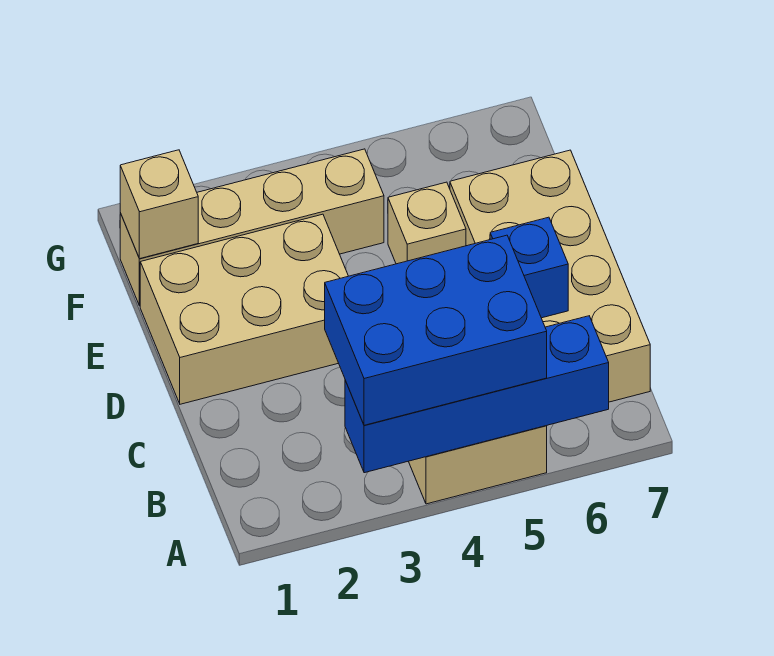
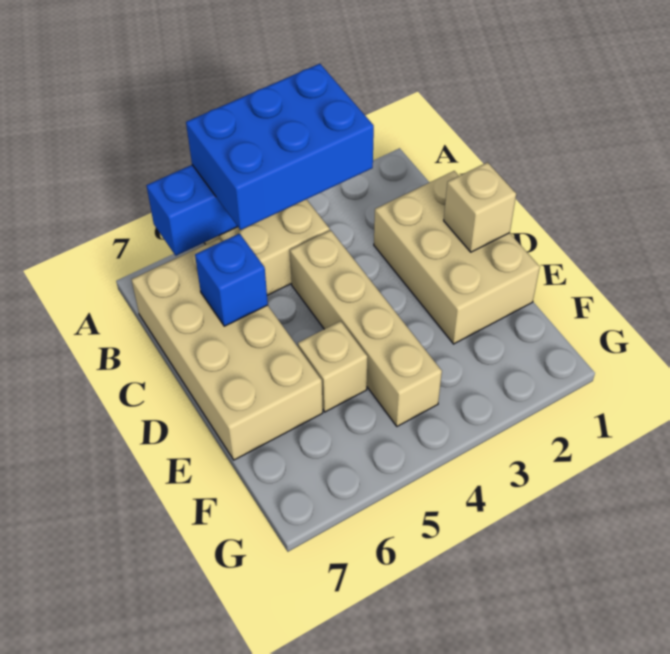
tan brick D1:E3 level 1 -> tan brick C1:E2 level 1
tan brick F1:F4 level 1 -> tan brick C4:F4 level 1
tan brick F1 level 2 -> tan brick D1 level 2

